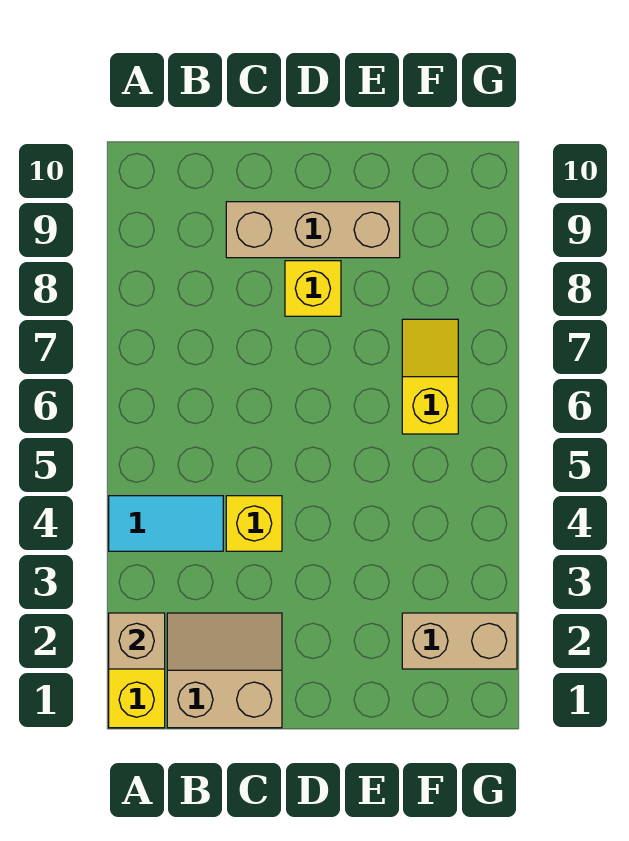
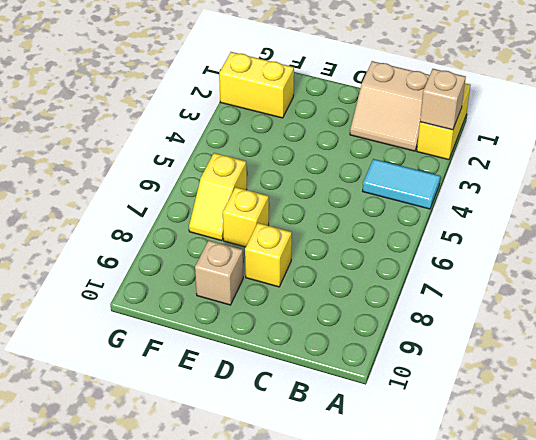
yellow brick C4 level 1 -> yellow brick E7 level 1
tan brick C9:E9 level 1 -> tan brick E9 level 1
tan brick F2:G2 level 1 -> yellow brick F2:G2 level 1

